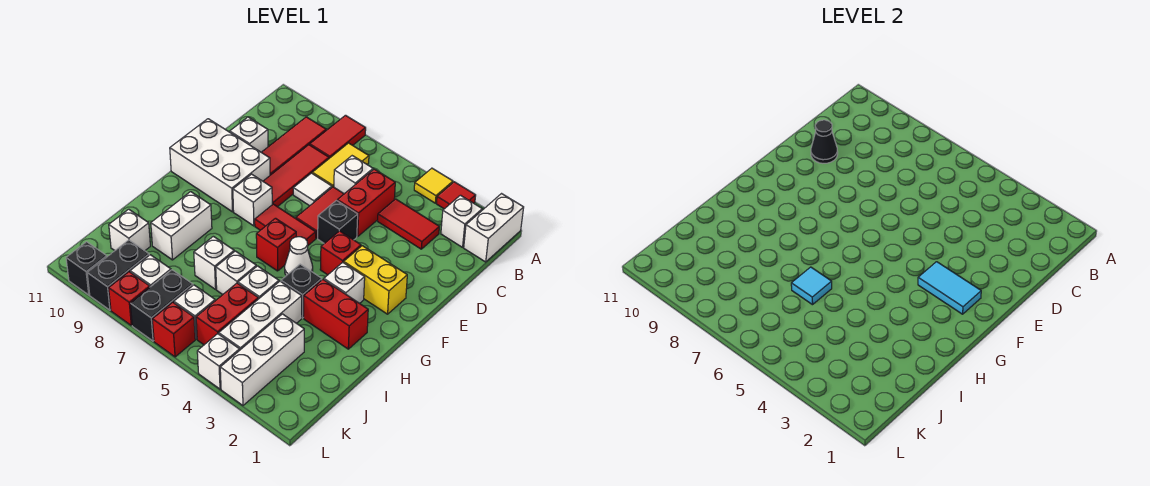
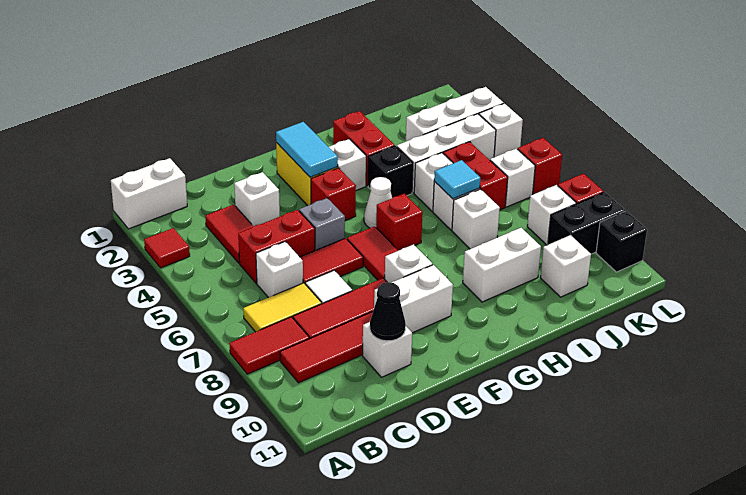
yellow tile A4 level 1 -> none
white brick B2 level 1 -> white brick D3 level 1
black brick E5 level 1 -> grey brick E5 level 1
white brick E9:F11 level 1 -> white brick E9:F9 level 1
red brick J5:K5 level 1 -> red brick J5:J6 level 1
black brick K7:L7 level 1 -> none

